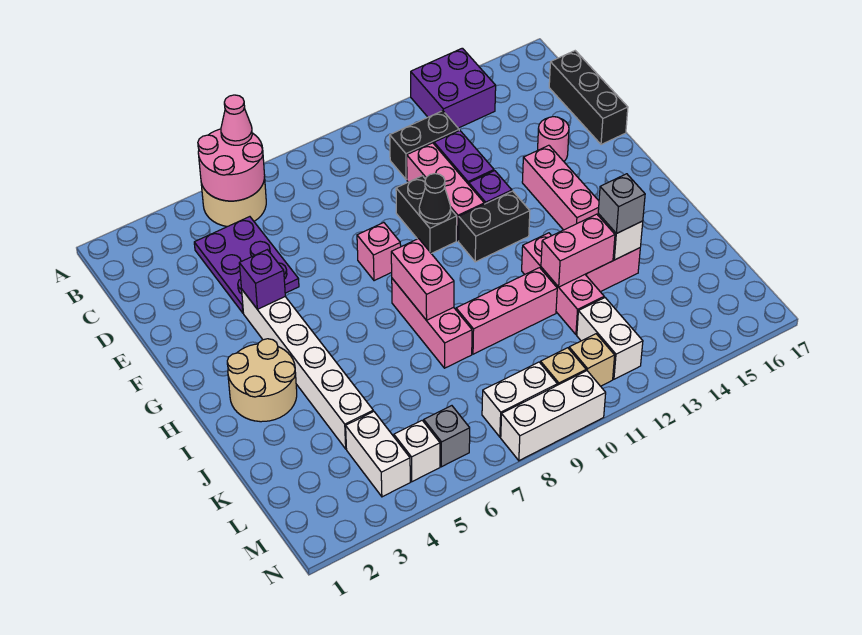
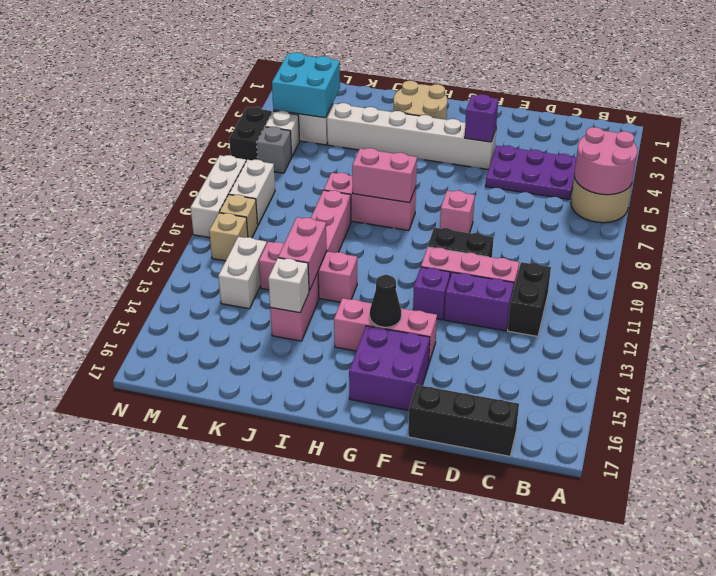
pink cone A6 level 3 -> none
purple brick A13:B14 level 1 -> purple brick F15:G16 level 1
pink round brick E15 level 1 -> none
black cone F10 level 2 -> black cone G14 level 2
black brick G11:G12 level 1 -> black brick N5:N6 level 1
grey brick J14 level 3 -> none
none -> cyan brick L3:M4 level 2
white brick L12:M12 level 1 -> white brick L12:L13 level 1

